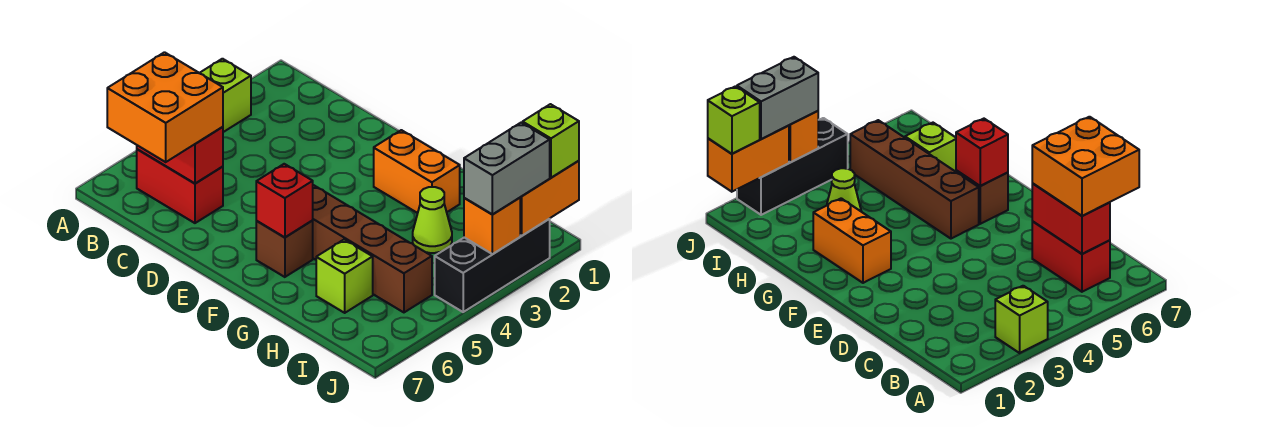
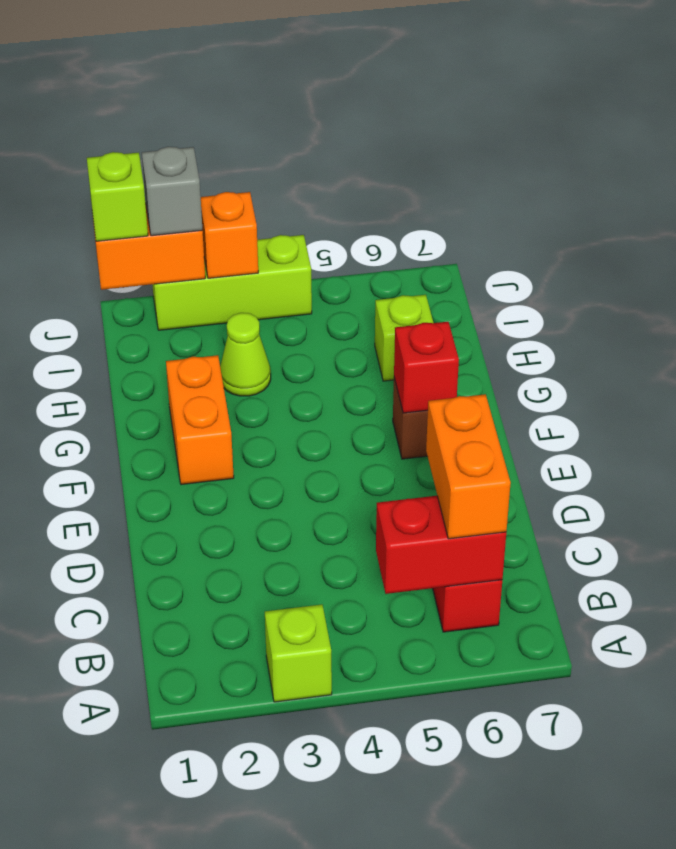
red brick B6:C6 level 2 -> red brick B5:B6 level 2
orange brick B6:C7 level 3 -> orange brick B6:C6 level 3
brown brick F5:I5 level 1 -> none
black brick J2:J4 level 1 -> lime brick J2:J4 level 1
grey brick J2:J3 level 3 -> grey brick J2 level 3

